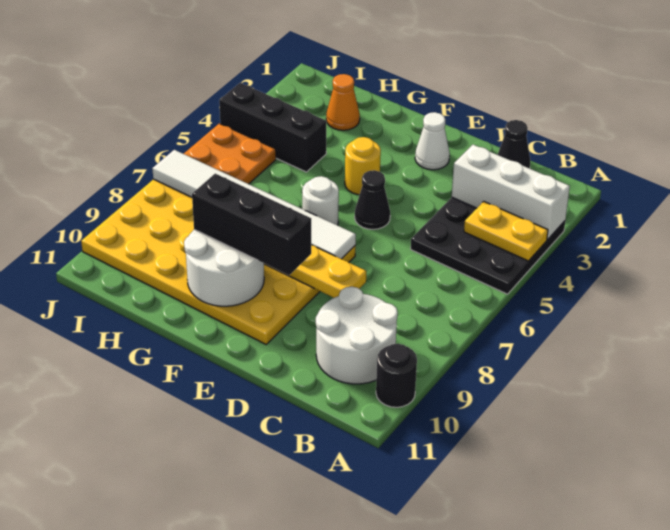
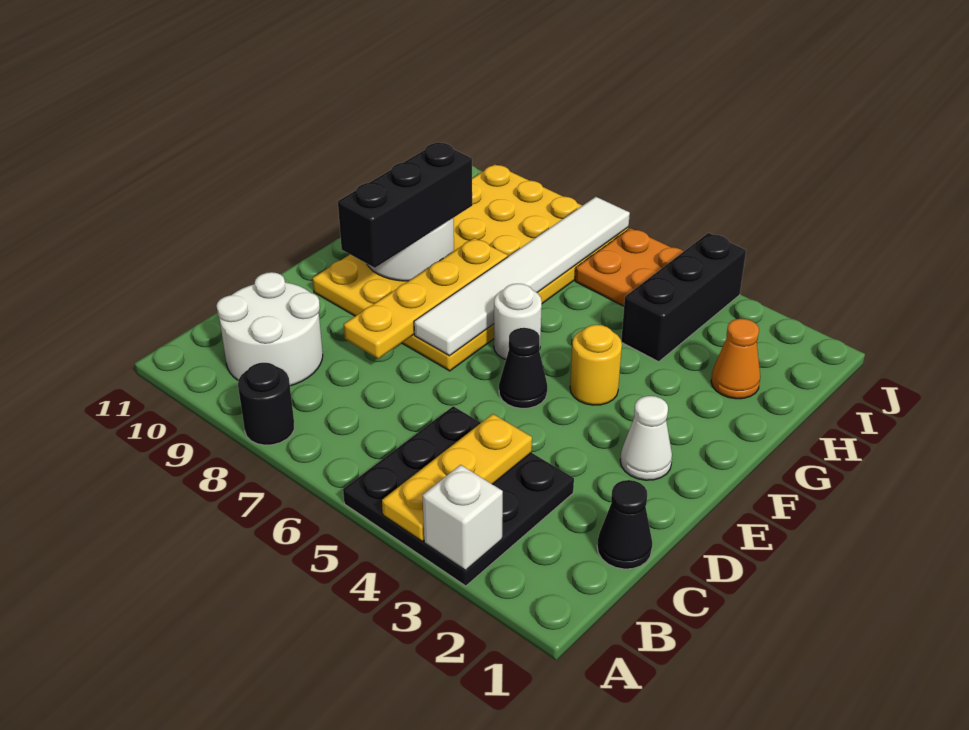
white brick A3:C3 level 2 -> white brick A3 level 2
yellow plate A4:B4 level 2 -> yellow plate A4:C4 level 2
black round brick A10 level 1 -> black round brick A8 level 1

